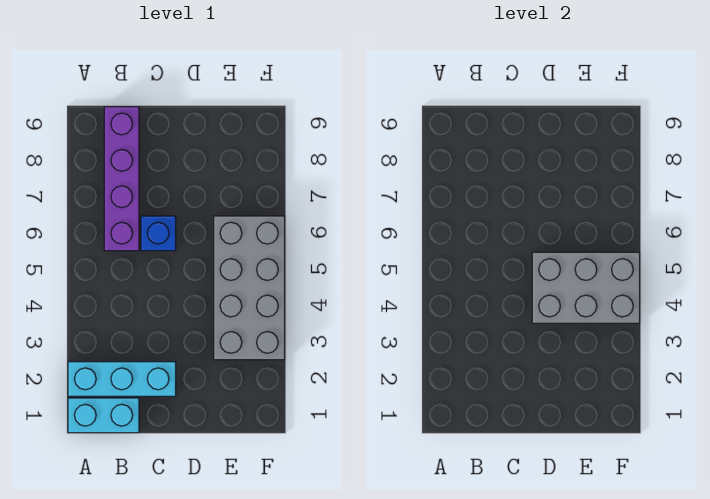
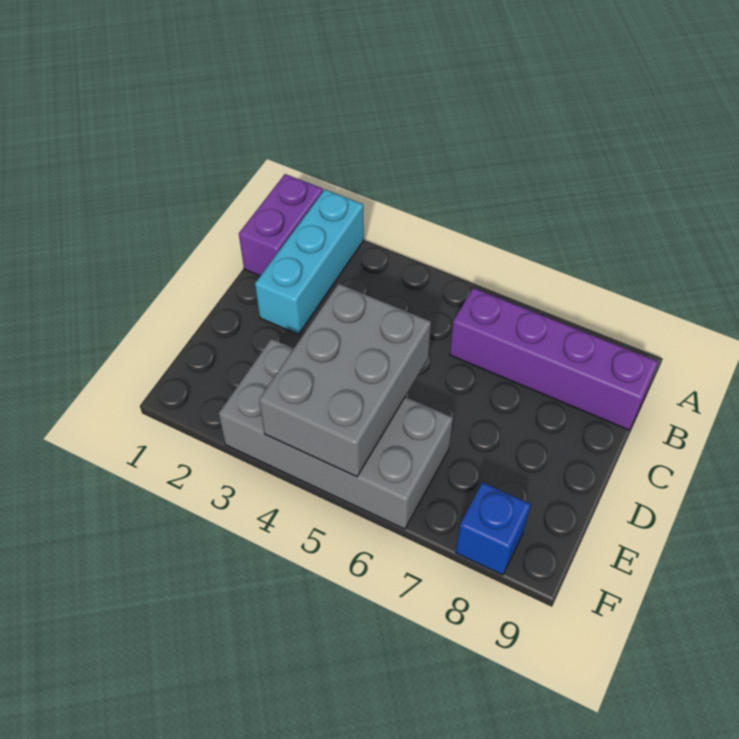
cyan brick A1:B1 level 1 -> purple brick A1:B1 level 1
blue brick C6 level 1 -> blue brick F8 level 1

